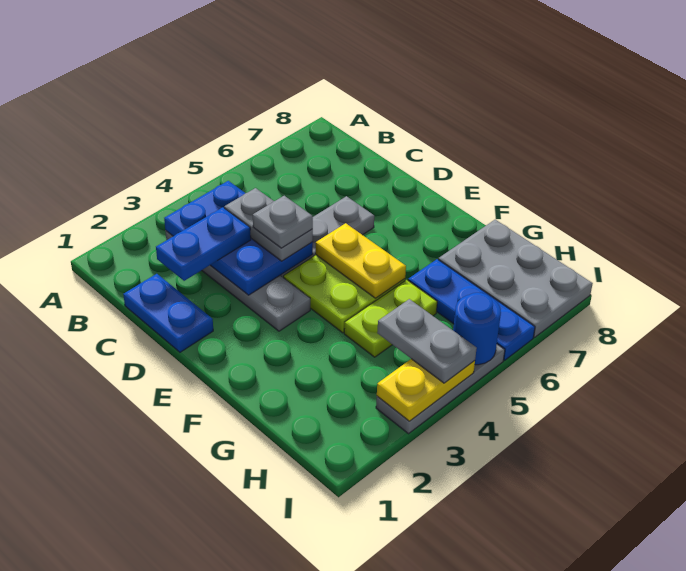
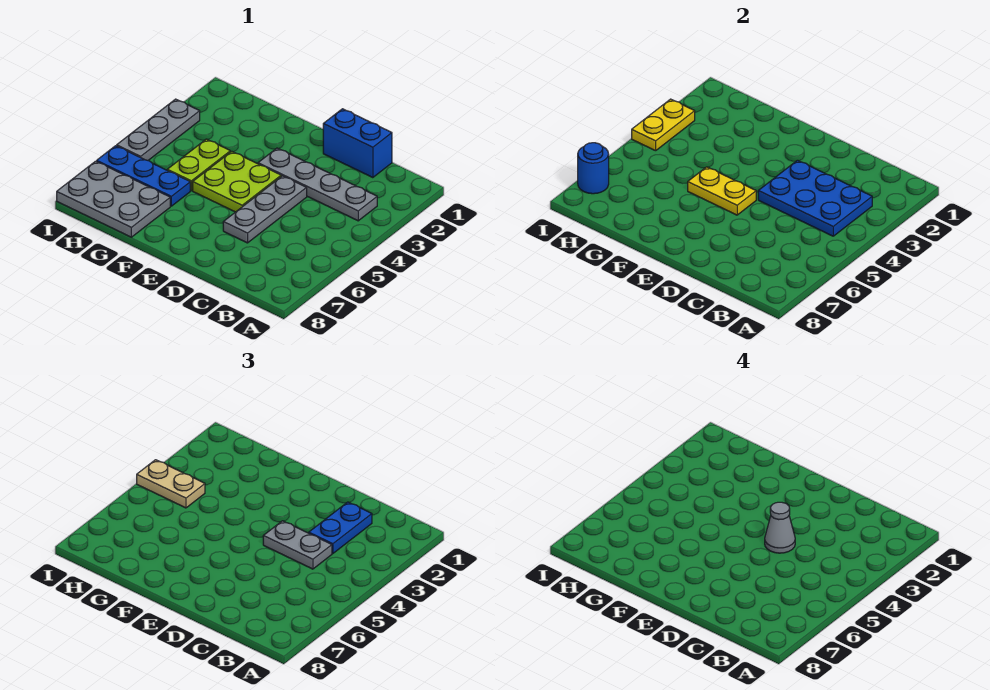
blue plate C1:D1 level 1 -> blue brick C1:D1 level 1
grey plate D4 level 4 -> grey cone D4 level 4
grey plate H4:I4 level 3 -> tan plate H4:I4 level 3
blue round brick I5 level 2 -> blue round brick I7 level 2

